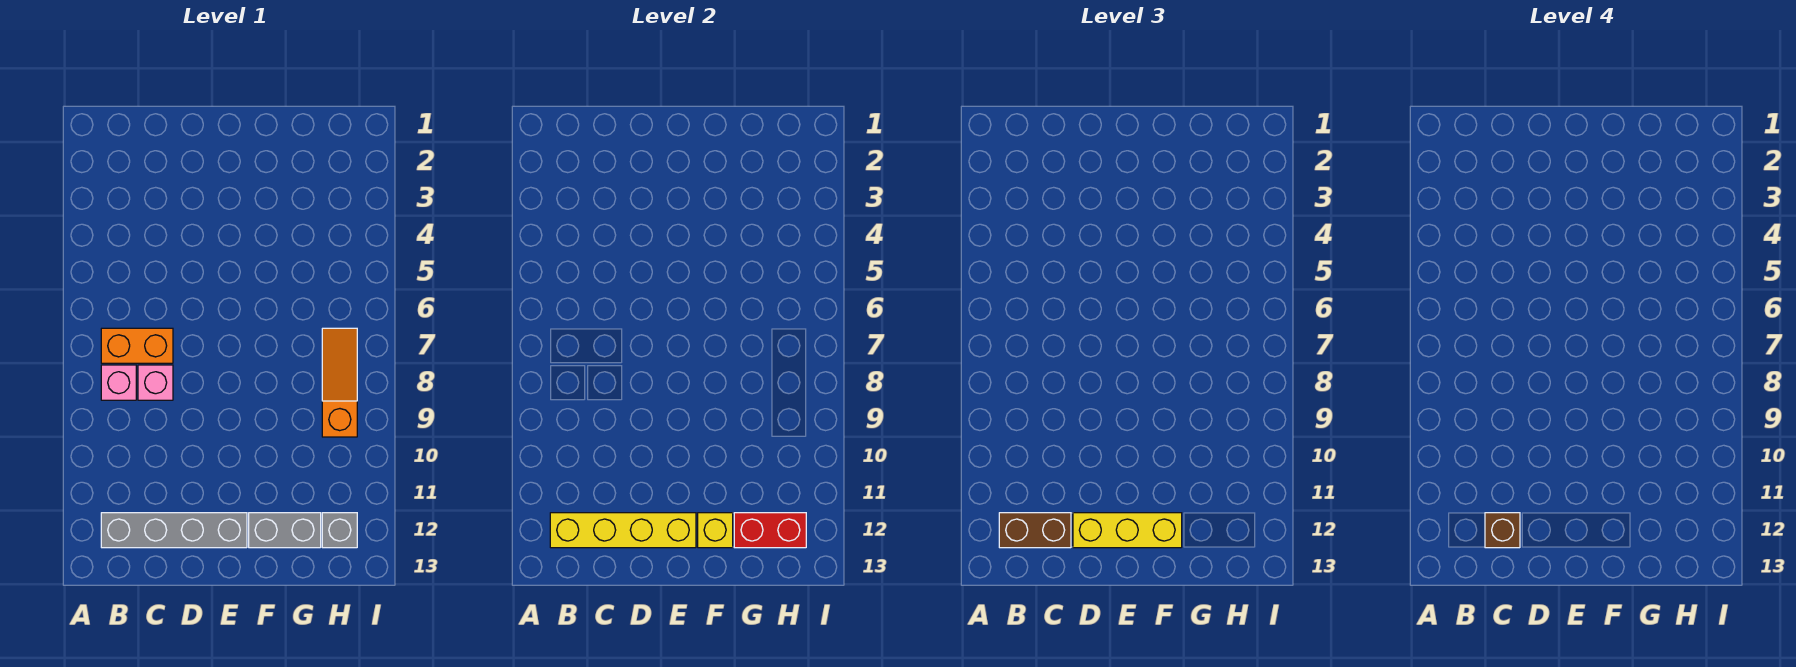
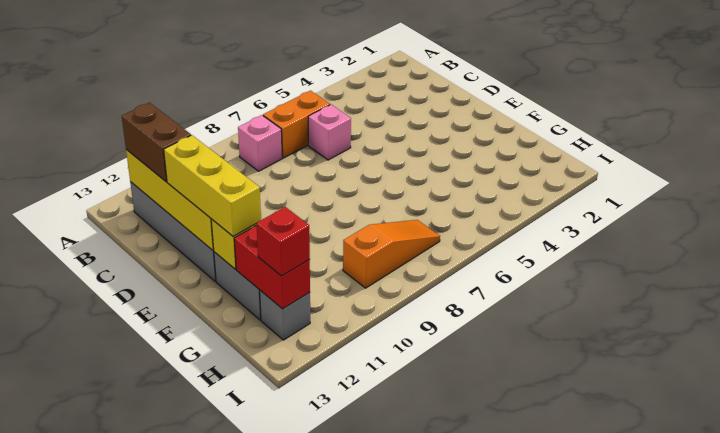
orange brick B7:C7 level 1 -> orange brick B6:B7 level 1
pink brick C8 level 1 -> pink brick C6 level 1
brown brick C12 level 4 -> none
none -> red brick H12 level 3

